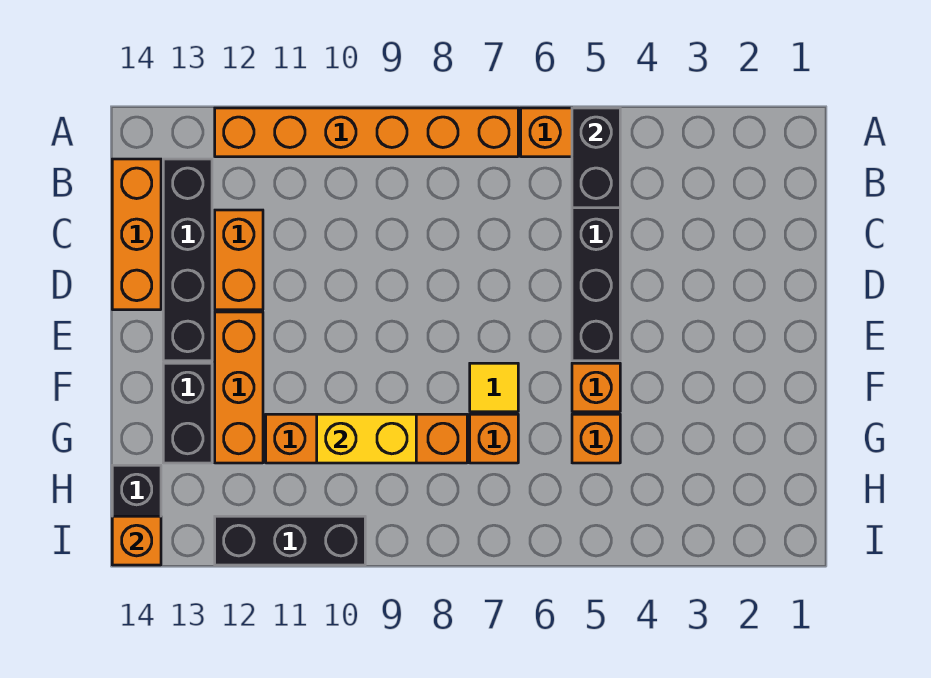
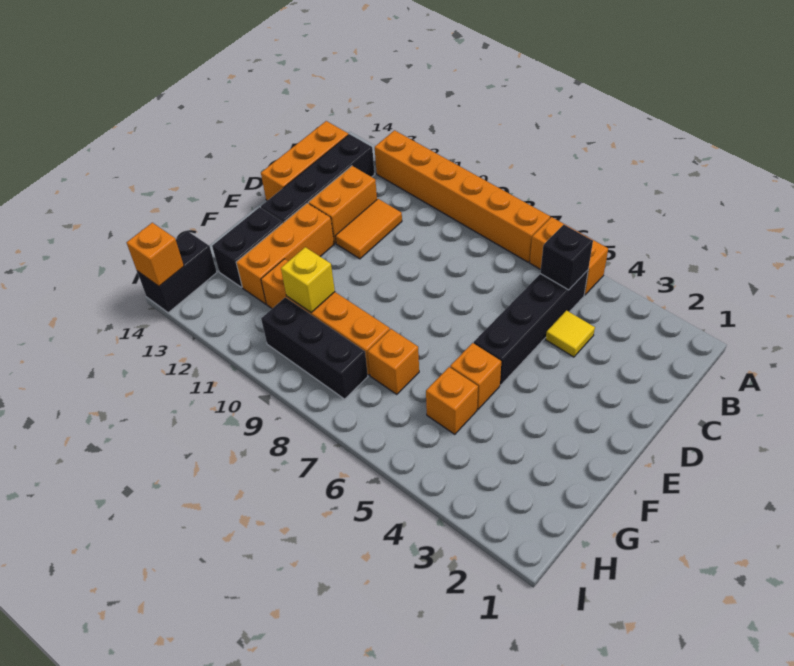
black brick A5:B5 level 2 -> black brick B5 level 2
none -> orange tile C11:D11 level 1
yellow tile F7 level 1 -> yellow tile C4 level 1
yellow brick G9:G10 level 2 -> yellow brick G10 level 2
black brick I10:I12 level 1 -> black brick H8:H10 level 1

